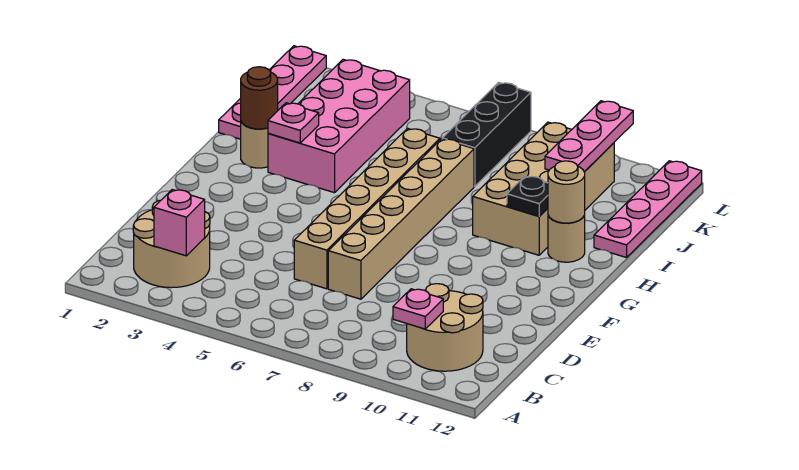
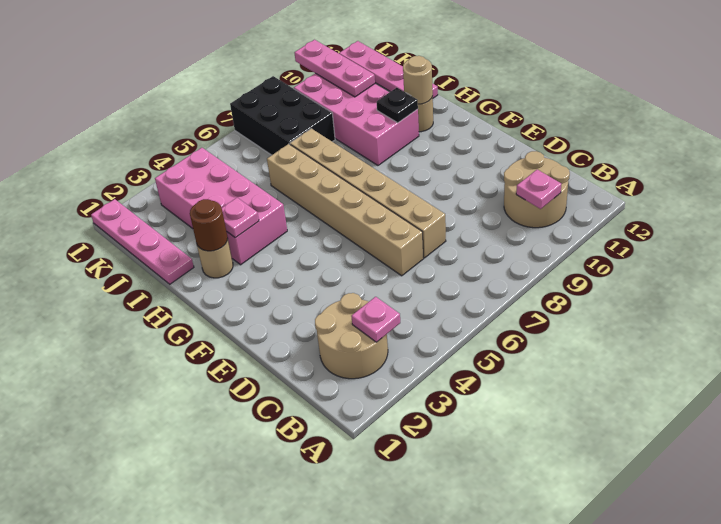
pink brick B3 level 2 -> pink plate B3 level 2
tan brick H9:K10 level 1 -> pink brick H9:K10 level 1
black brick J7:L7 level 1 -> black brick J7:L8 level 1

